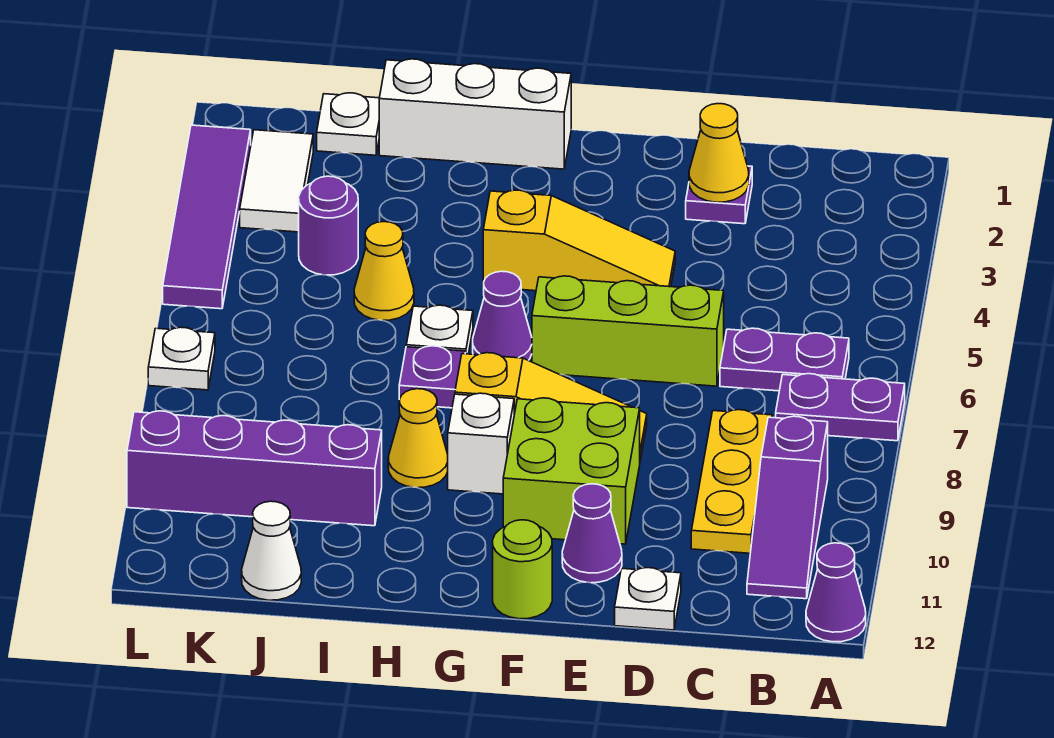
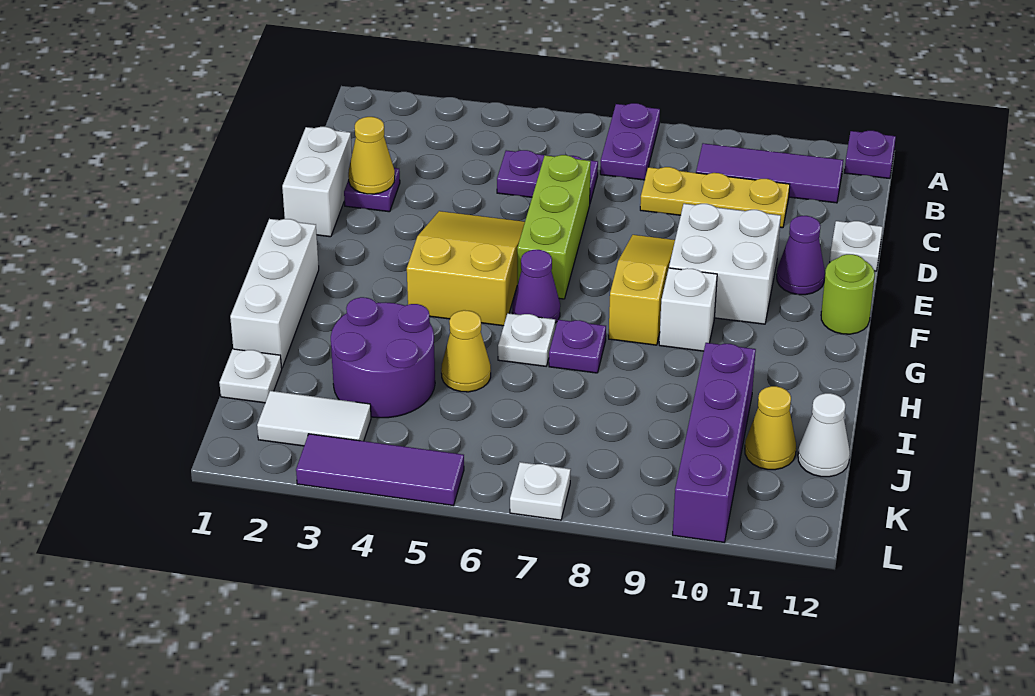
purple cone A12 level 1 -> purple plate A12 level 1
purple plate B6:C6 level 1 -> purple plate C5:C6 level 1
purple slope B9:B11 level 1 top 9 -> purple tile B9:B11 level 1
none -> white brick D1:E1 level 1
yellow slope E4:G4 level 1 top G -> yellow slope E4:G5 level 1 top G
lime brick E9:F10 level 1 -> white brick E9:F10 level 1
yellow cone H9 level 1 -> yellow cone J11 level 1
purple round brick J4 level 1 -> purple round brick I3:J4 level 1
purple tile L2:L5 level 1 -> purple tile L3:L5 level 1

